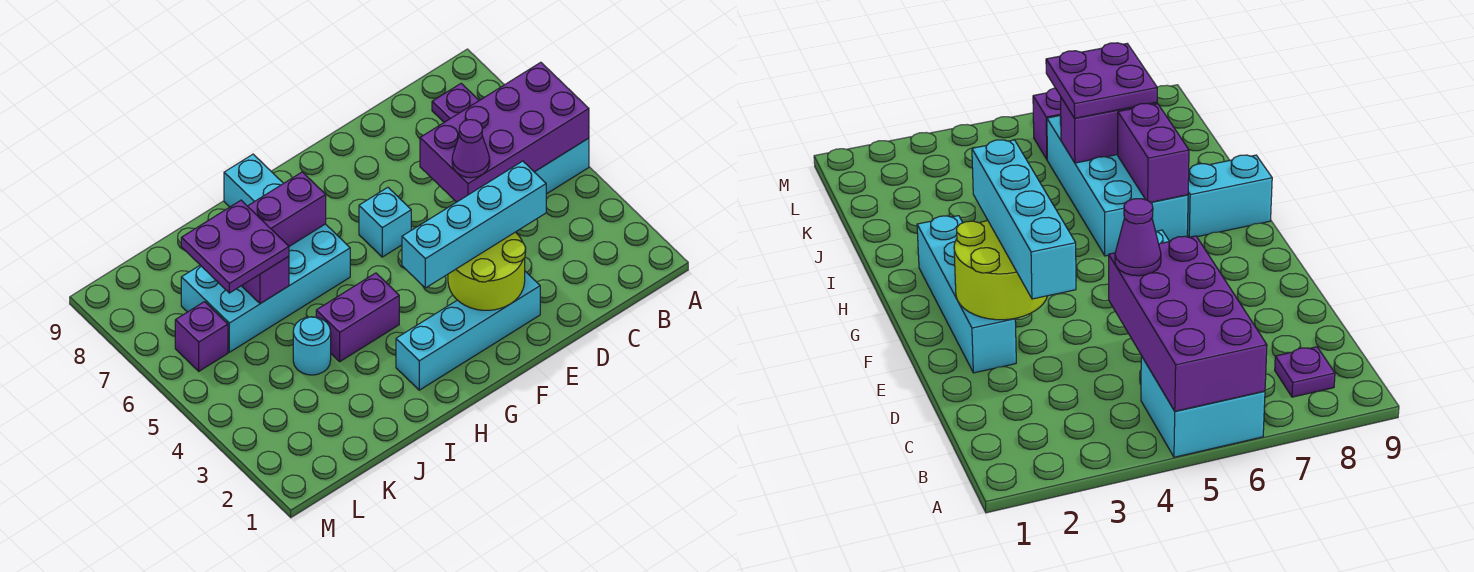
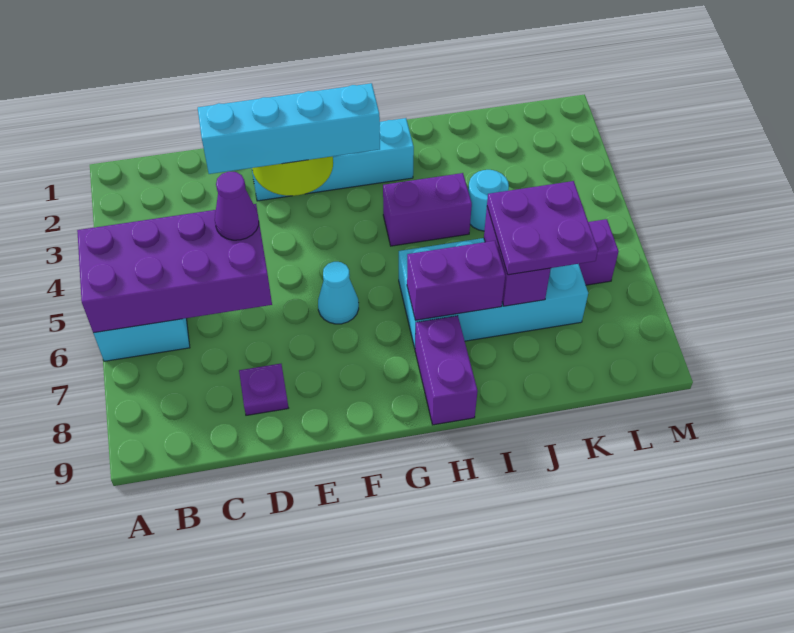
purple plate B8 level 1 -> purple plate D8 level 1
cyan brick F6 level 1 -> cyan cone F6 level 1
cyan brick H8:H9 level 1 -> purple brick H8:H9 level 1

